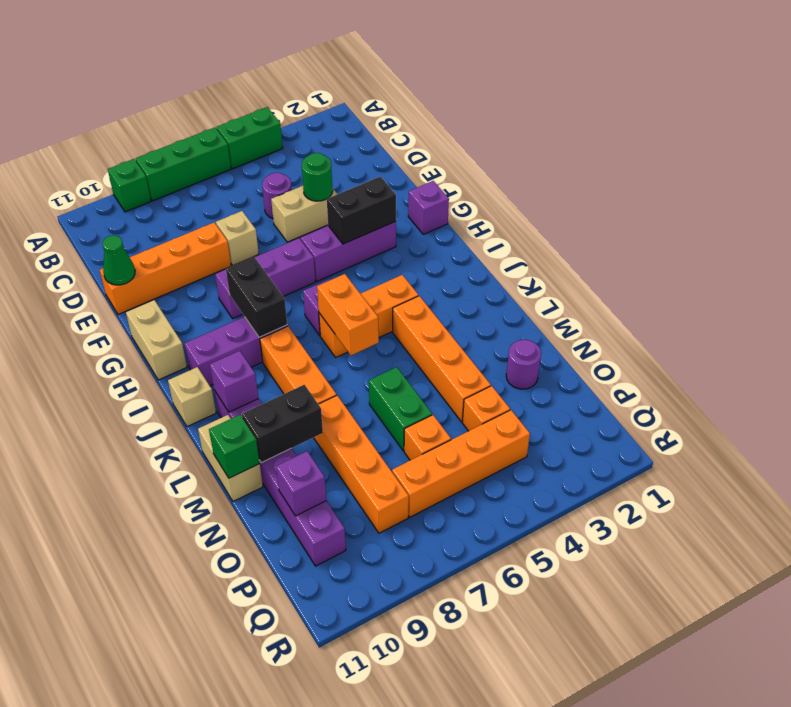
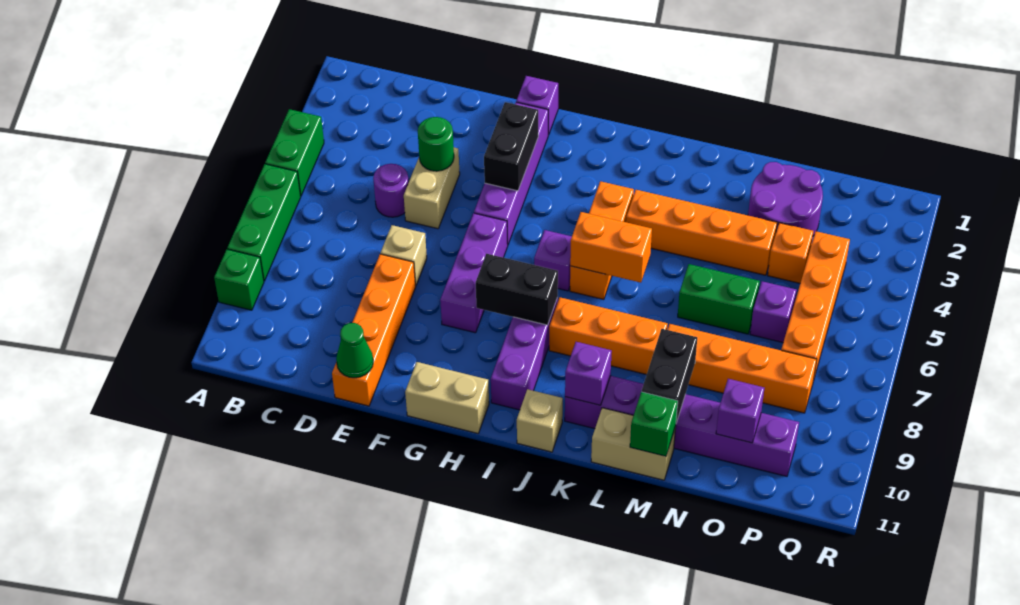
purple brick G3:G5 level 1 -> purple brick G2:G5 level 1
purple round brick N2 level 1 -> purple round brick N2:O3 level 1
orange brick O6 level 1 -> purple brick O6 level 1

